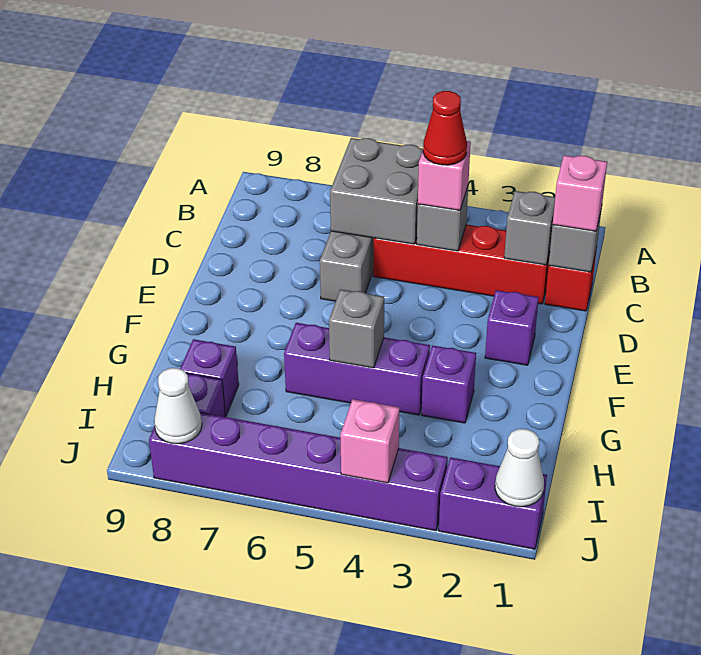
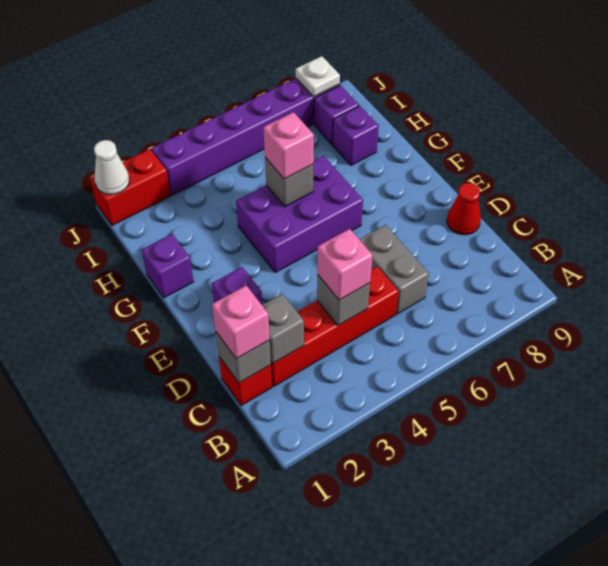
grey brick B5:C6 level 2 -> none
red cone C4 level 4 -> red cone D9 level 1
purple brick G3 level 1 -> purple brick G1 level 1
purple brick G4:G6 level 1 -> purple brick F4:G6 level 1
purple brick J1:J2 level 1 -> red brick J1:J2 level 1
pink brick J4 level 2 -> pink brick G5 level 3
white cone J8 level 2 -> white plate J8 level 2

